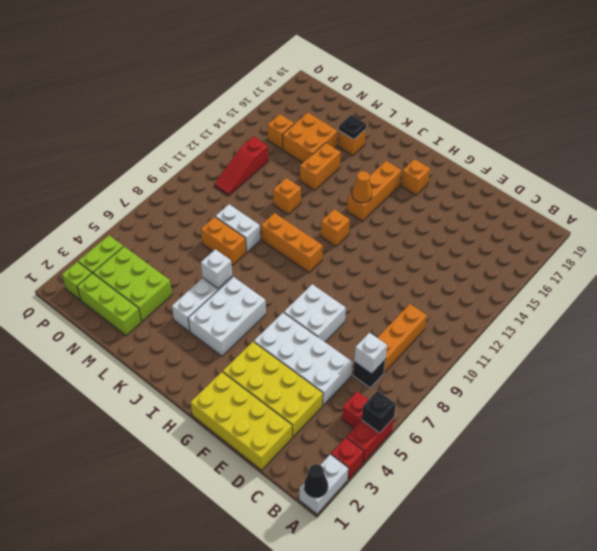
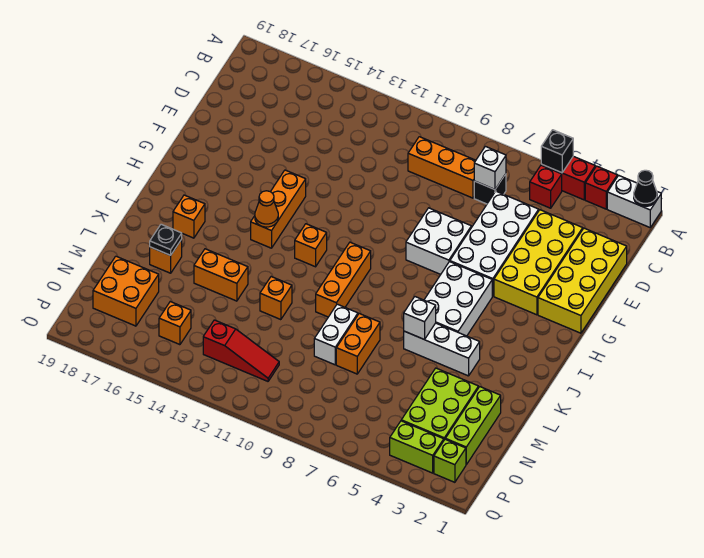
orange brick H17 level 1 -> orange brick J17 level 1
white brick I4:J6 level 1 -> white brick H5:J6 level 1
orange brick I14:I16 level 1 -> orange brick G14:I14 level 1
orange brick M15:N16 level 1 -> orange brick N17:O18 level 1

